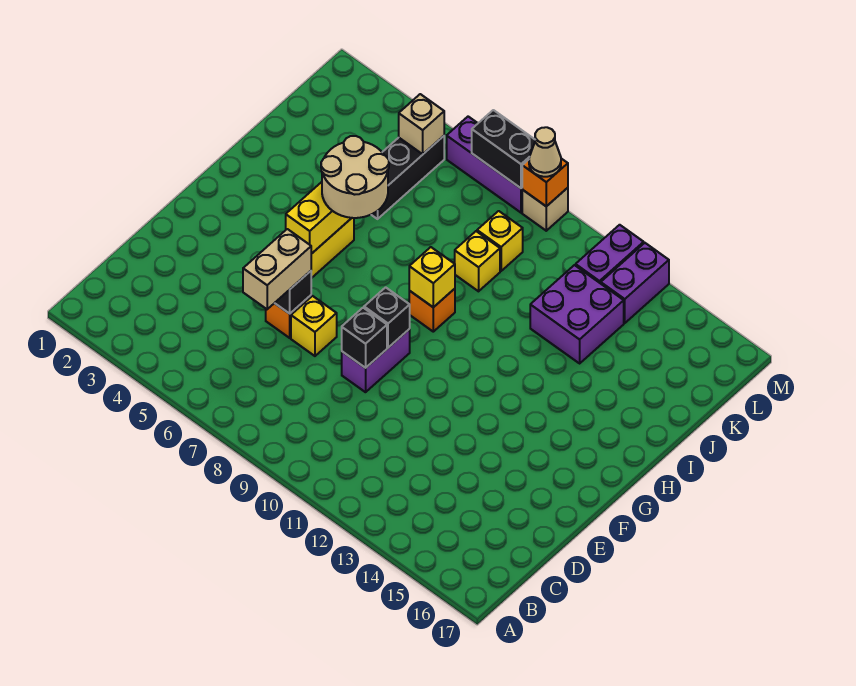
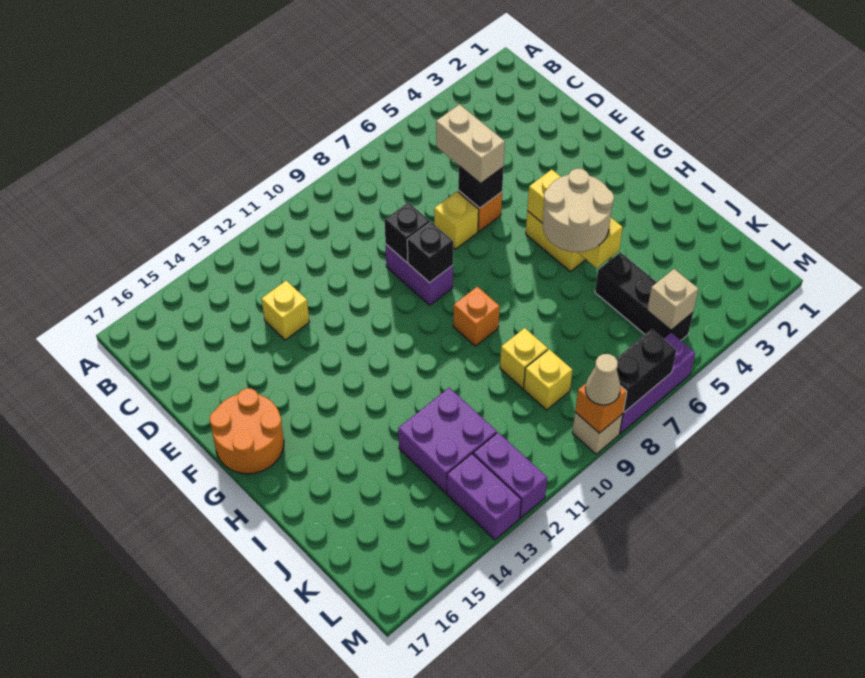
none -> orange round brick F16:G17 level 1
yellow brick H9 level 2 -> yellow brick D13 level 1

